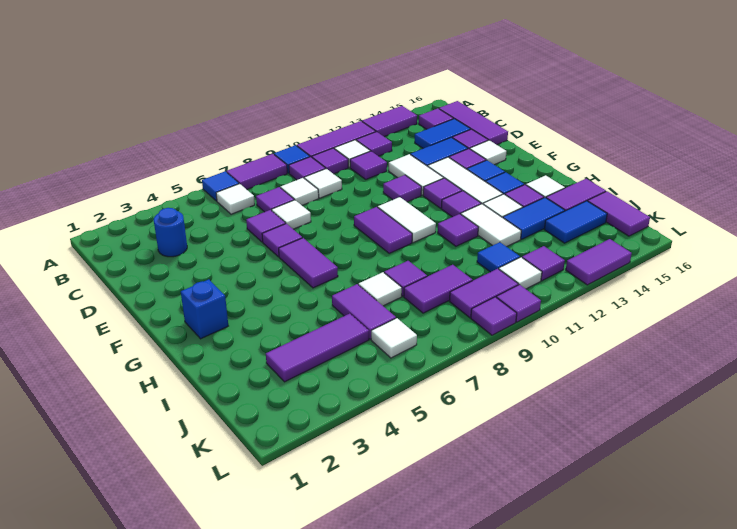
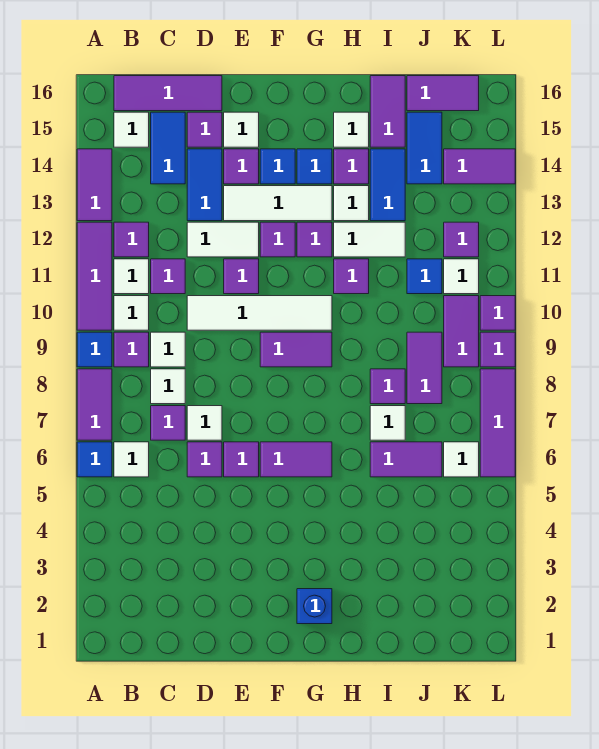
purple tile B10 level 1 -> white tile B10 level 1
purple tile B15 level 1 -> white tile B15 level 1
blue round brick C3 level 1 -> none
white tile F10:G10 level 1 -> white tile D10:G10 level 1
purple tile J3:J5 level 1 -> purple tile L6:L8 level 1
purple tile L13:L14 level 1 -> purple tile K14:L14 level 1

